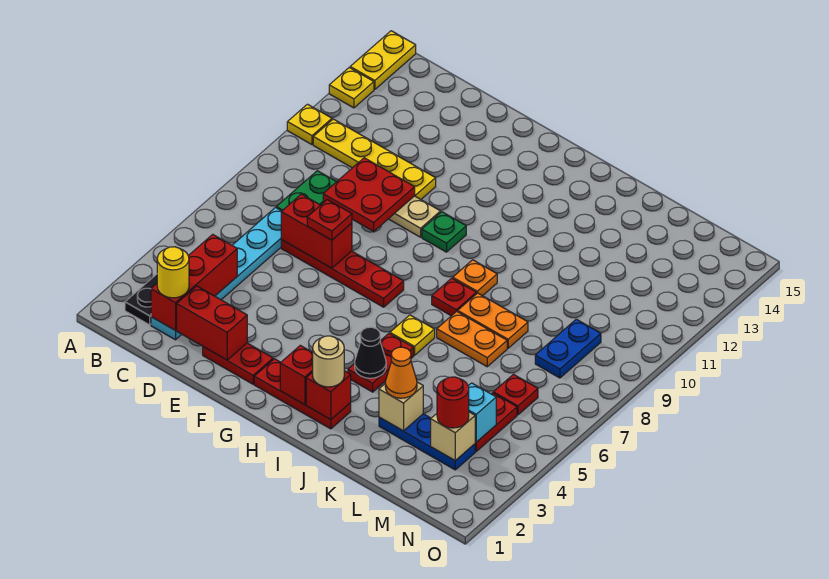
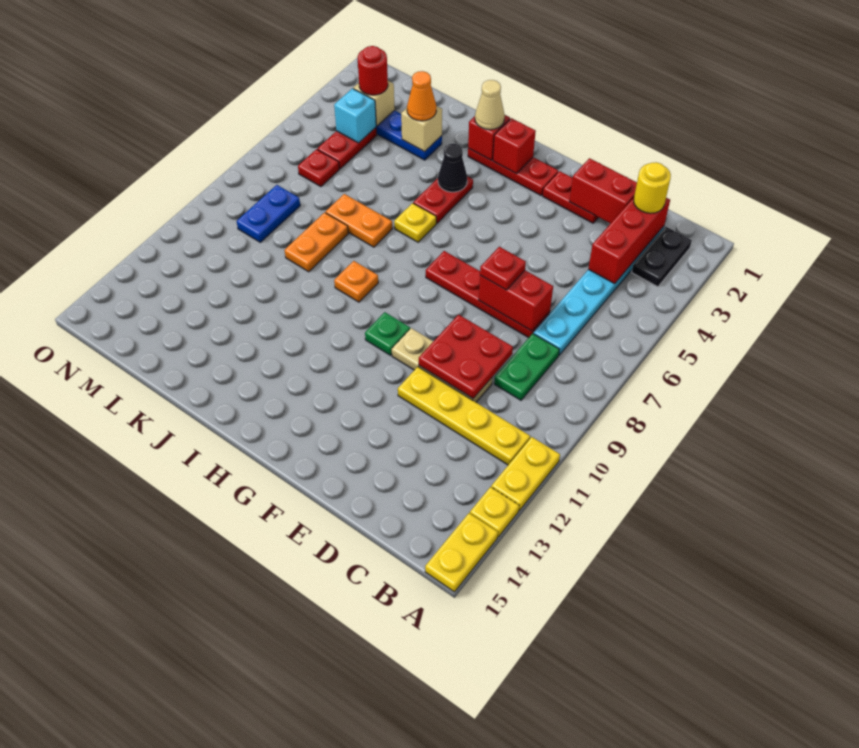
yellow plate A11 level 1 -> yellow plate A11:A12 level 1
tan round brick I2 level 3 -> tan cone I2 level 3
red plate I8 level 1 -> none
orange plate J8:K8 level 1 -> orange plate K8:K9 level 1

